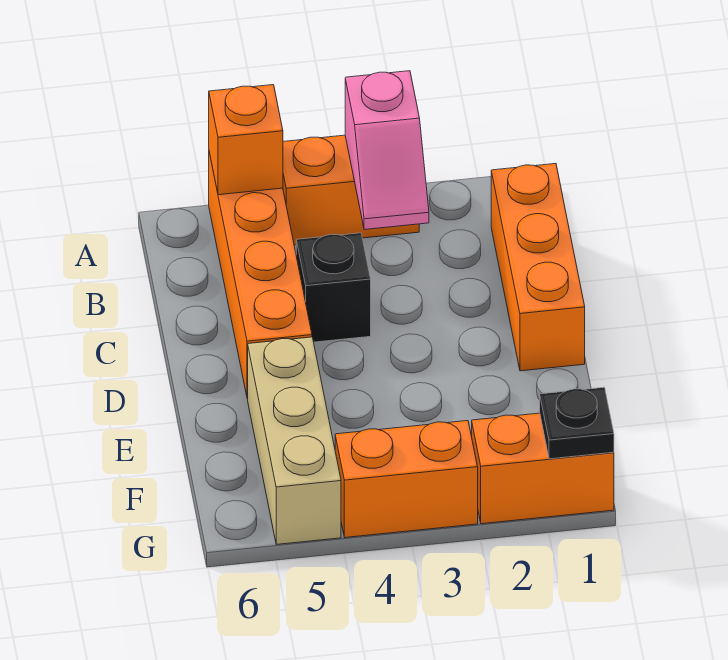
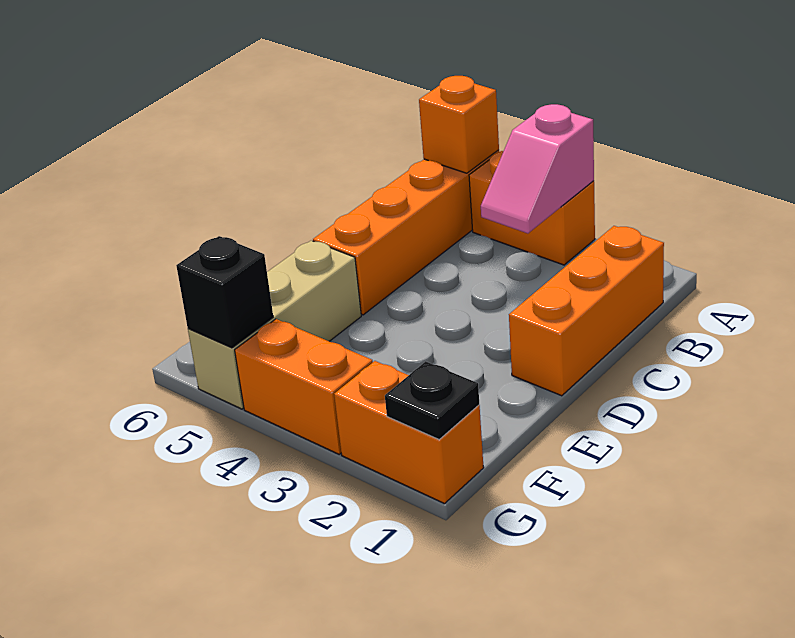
black brick C4 level 1 -> black brick G5 level 2

